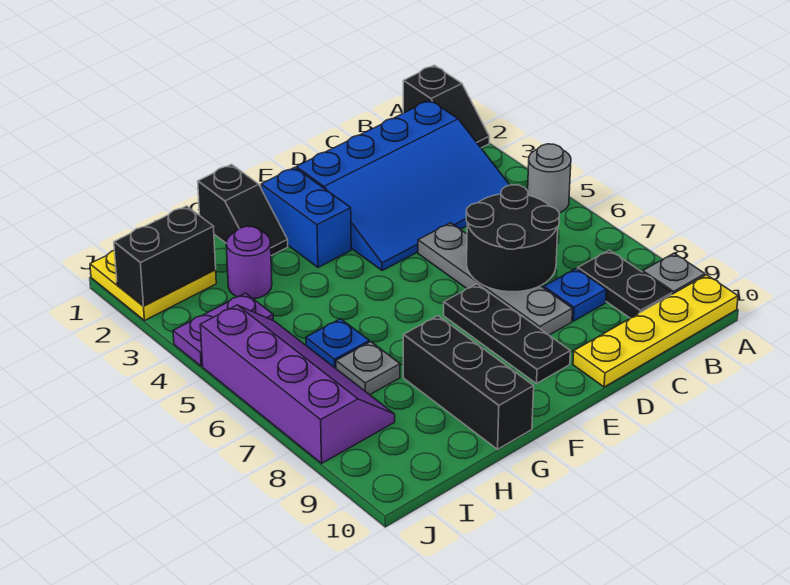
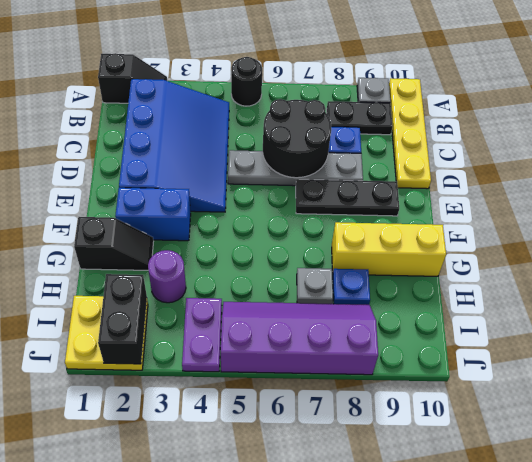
grey round brick A5 level 1 -> black round brick A5 level 1
black brick G8:G10 level 1 -> yellow brick G8:G10 level 1
blue plate H6 level 1 -> blue plate H8 level 1

